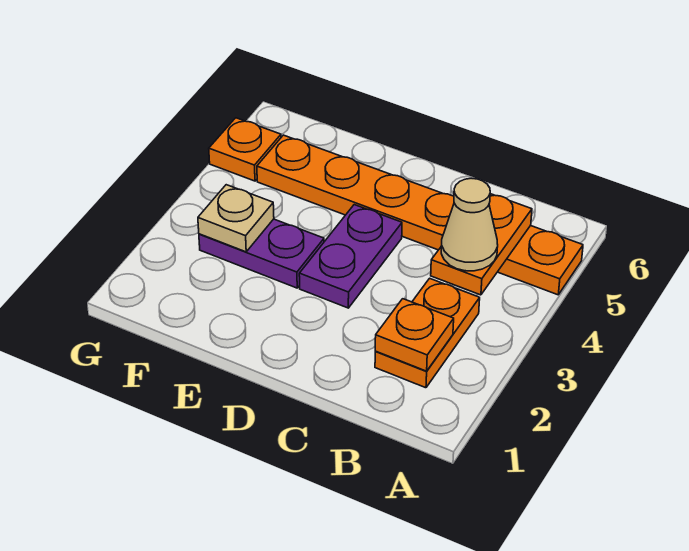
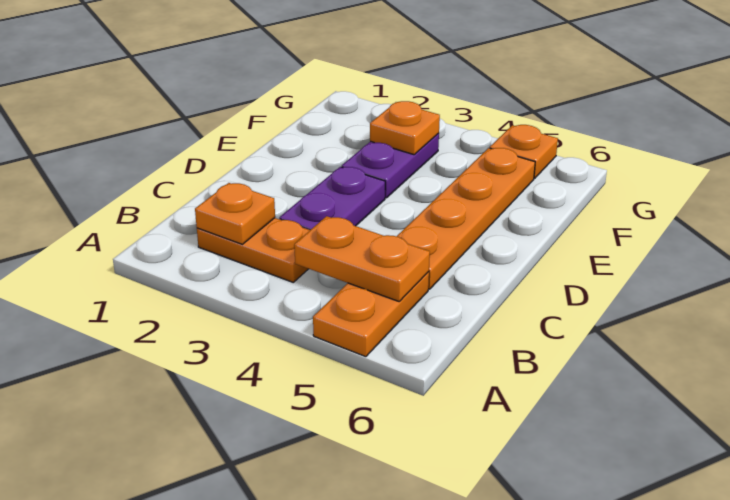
tan cone B4 level 3 -> none
purple plate D3:D4 level 1 -> purple plate C3:D3 level 1
tan plate F3 level 2 -> orange plate F3 level 2

